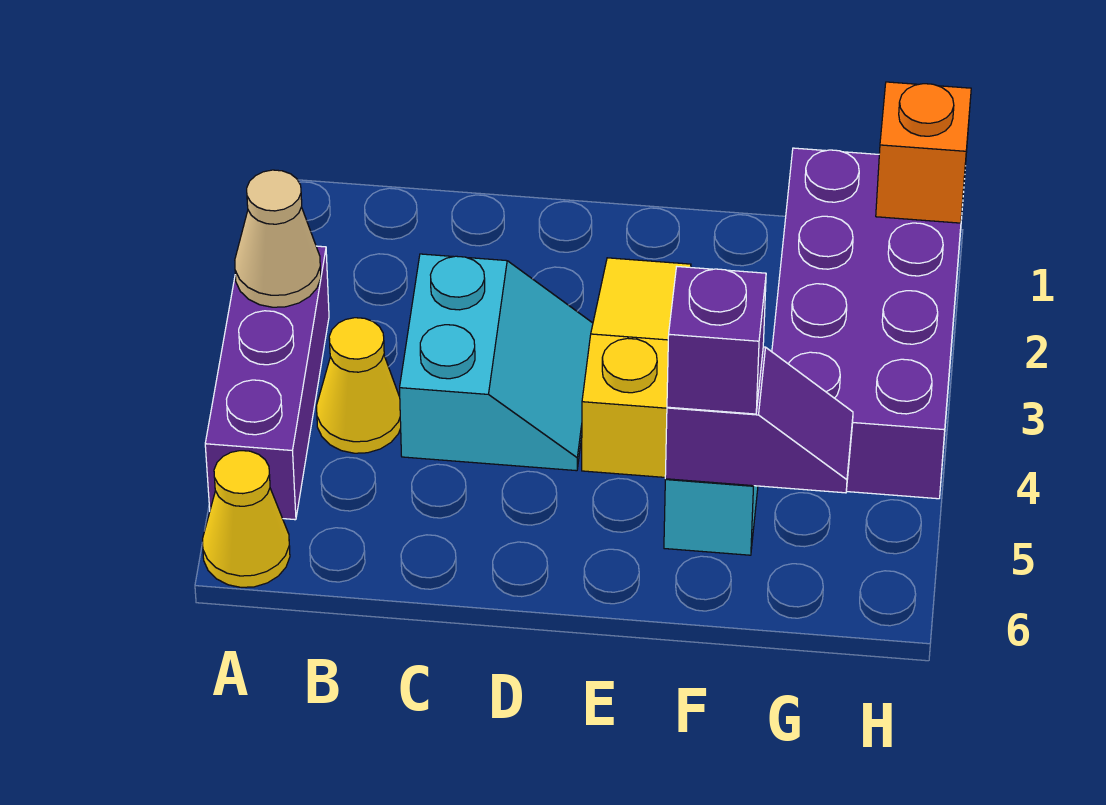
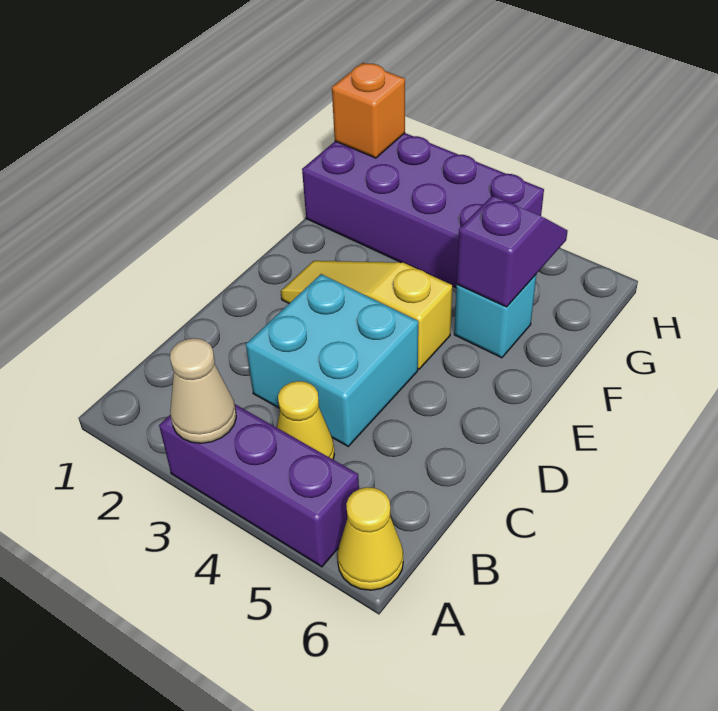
cyan slope C3:D4 level 1 top C -> cyan brick C3:D4 level 1
purple brick F5 level 3 -> none

